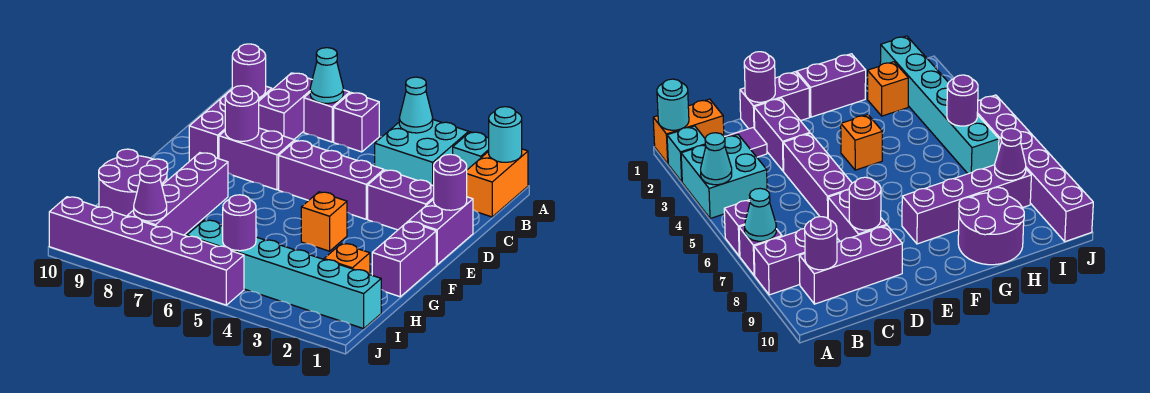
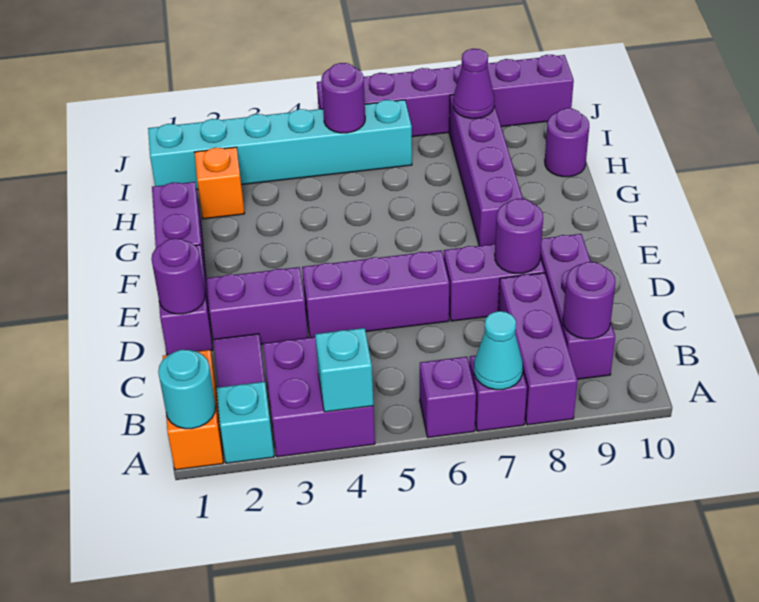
cyan brick A3:B4 level 1 -> purple brick A3:B4 level 1
cyan cone A4 level 2 -> cyan brick A4 level 2
purple brick A8:B8 level 1 -> purple brick A8:C8 level 1
orange brick F4 level 1 -> none
purple round brick G9:H10 level 1 -> purple round brick H10 level 1

